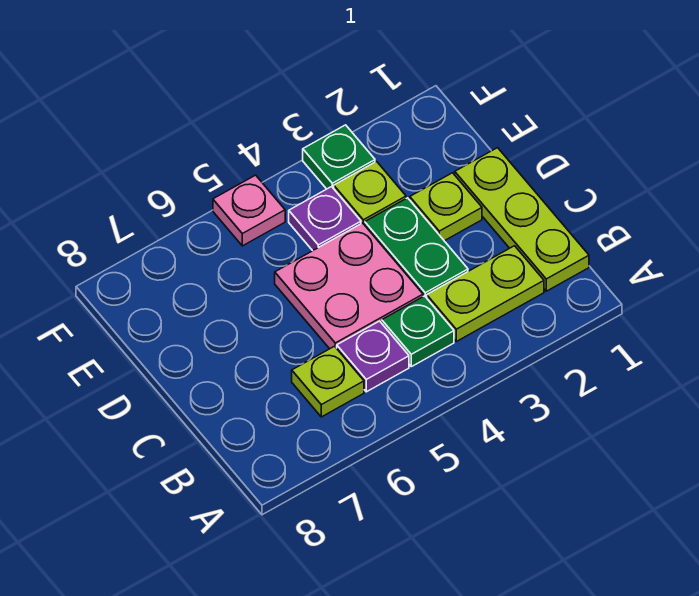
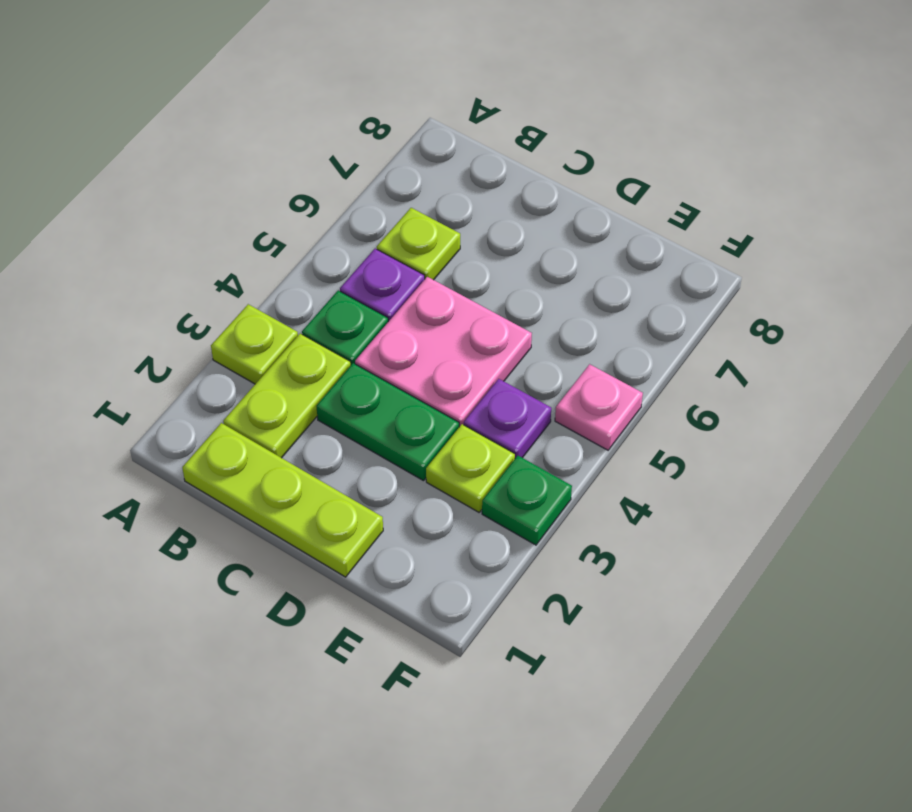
lime plate D2 level 1 -> lime plate A3 level 1

